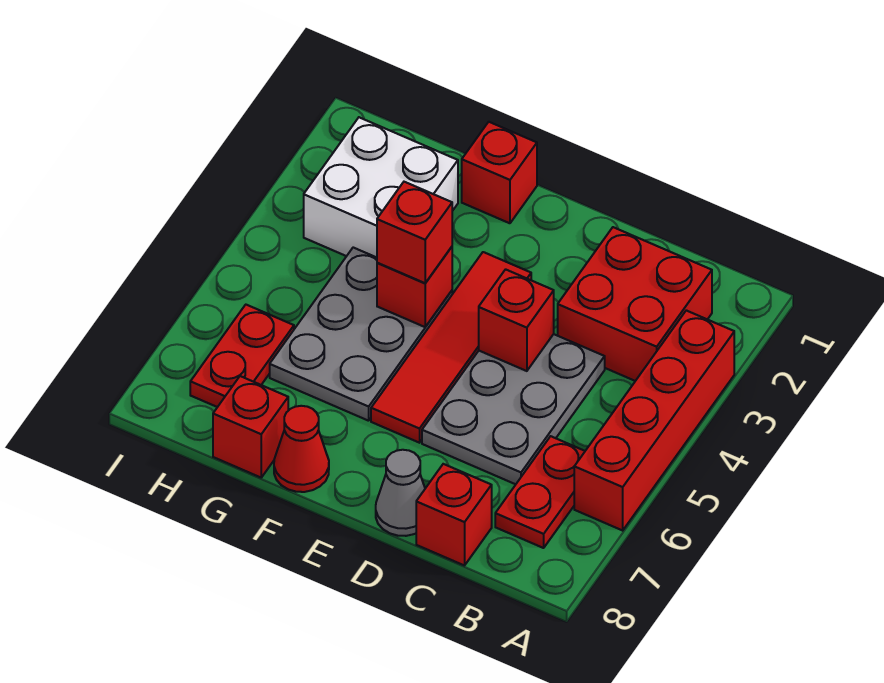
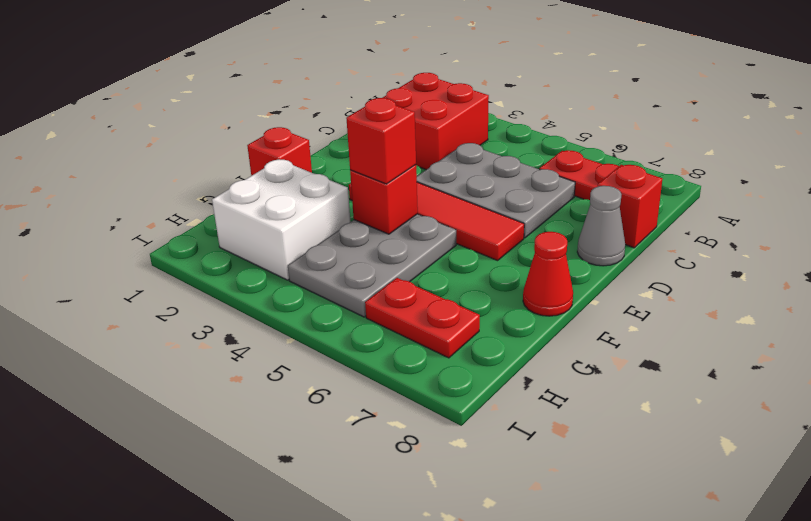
red brick A3:A6 level 1 -> none
red brick D4 level 2 -> none
grey plate F4:G6 level 1 -> grey plate F4:H5 level 1
red brick G8 level 1 -> none

